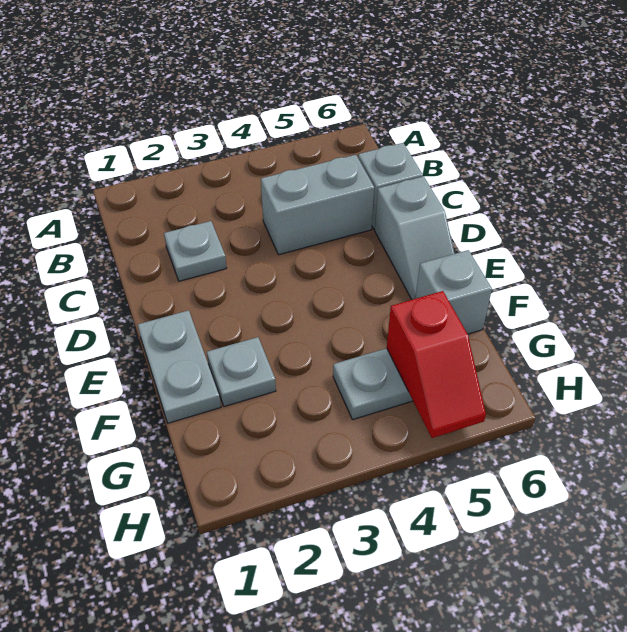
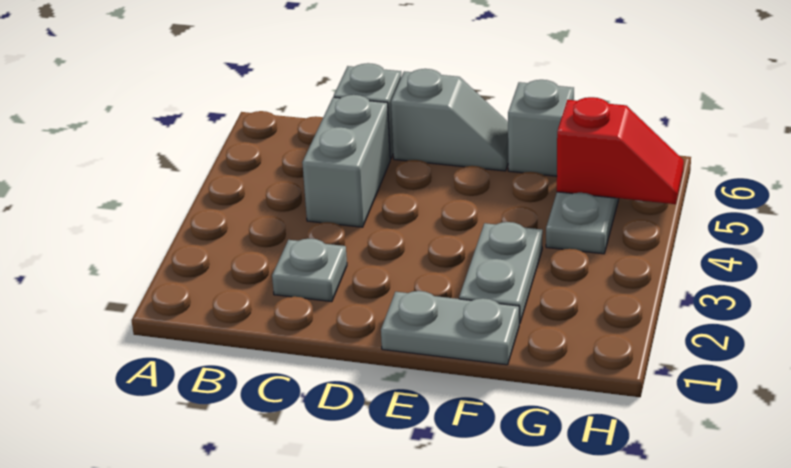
grey plate F2 level 1 -> grey plate F2:F3 level 1

